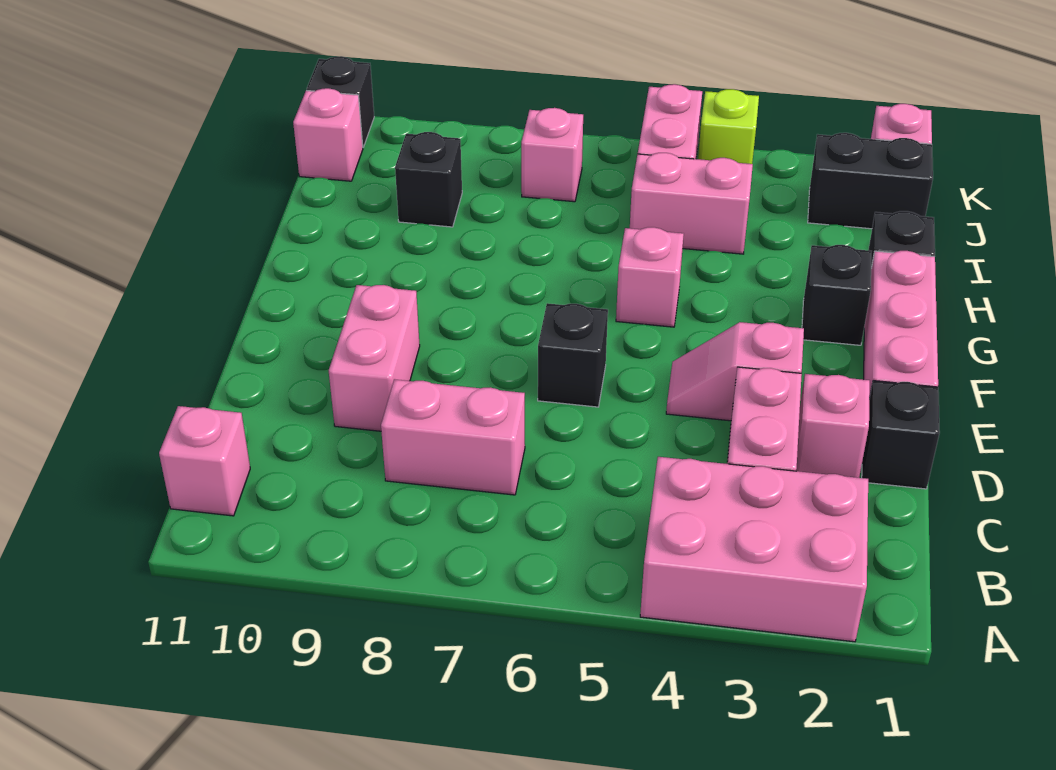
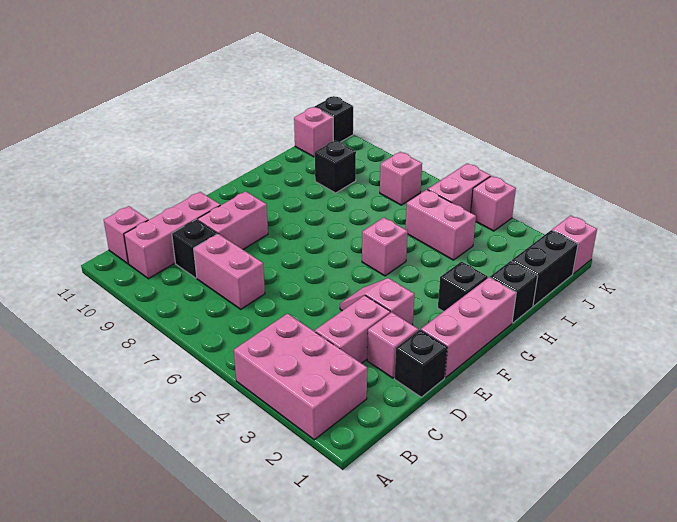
none -> pink brick B10:D10 level 1
black brick E6 level 1 -> black brick C9 level 1
black brick J1:J2 level 1 -> black brick I1:J1 level 1
lime brick K4 level 1 -> pink brick K4 level 1

